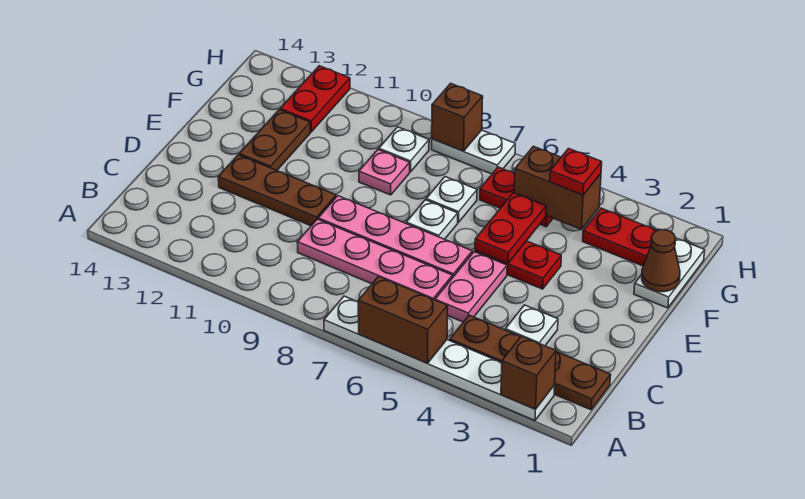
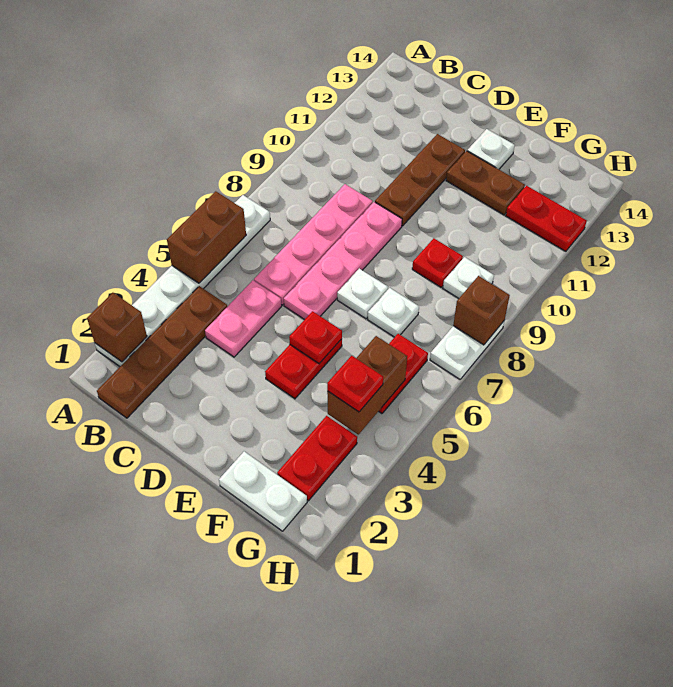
white plate C3 level 1 -> white plate E13 level 1
pink plate C5:D5 level 1 -> pink plate C4:C5 level 1
red plate E5:F5 level 2 -> red plate E5 level 2
brown cone F1 level 2 -> none
pink plate F9 level 1 -> red plate F9 level 1

